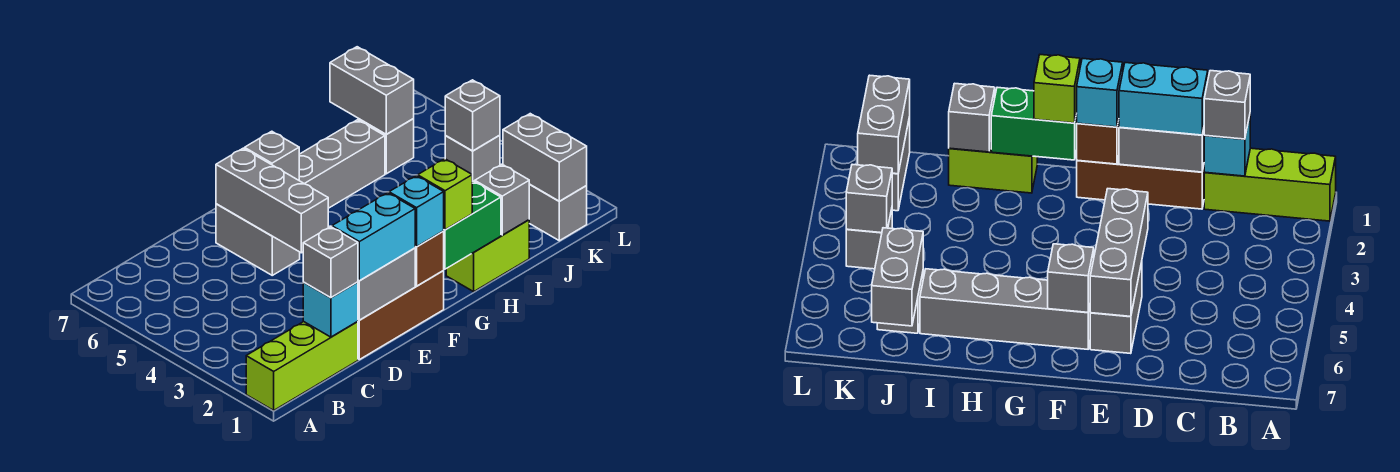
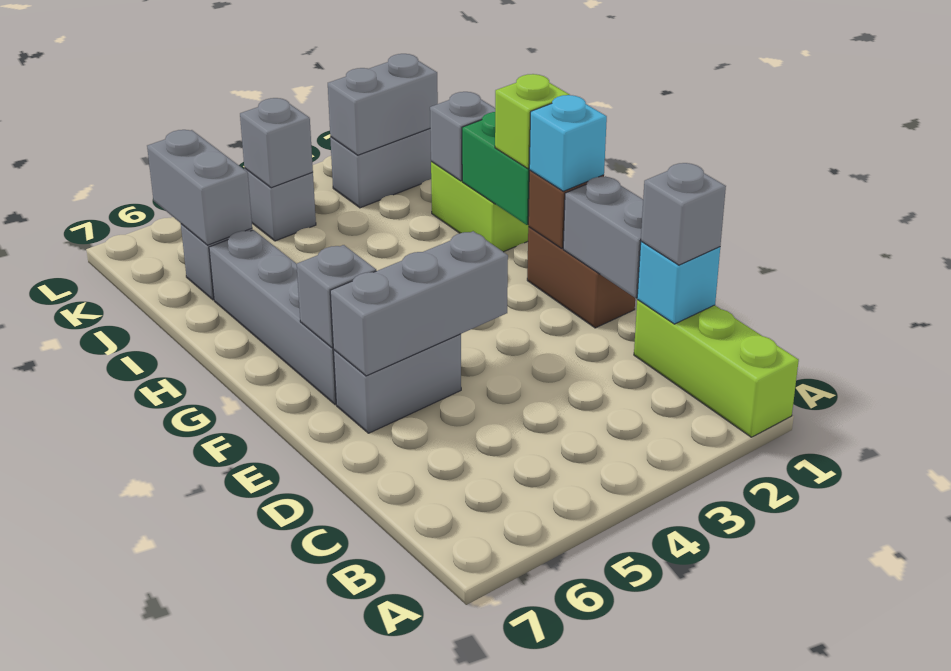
brown brick D1:F1 level 1 -> brown brick E1:F1 level 1
cyan brick D1:E1 level 3 -> none
grey brick J6:J7 level 2 -> grey brick J6:K6 level 2

